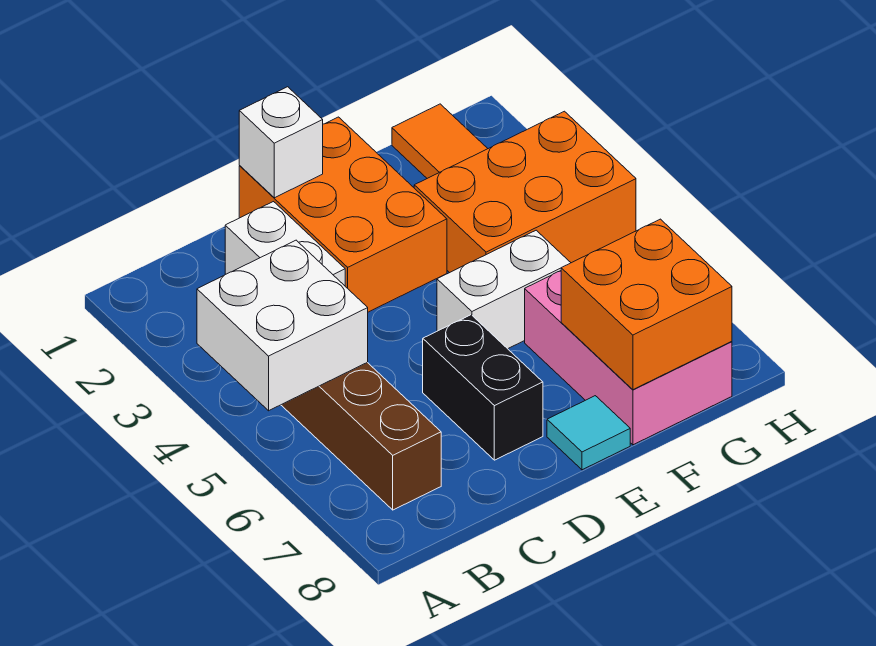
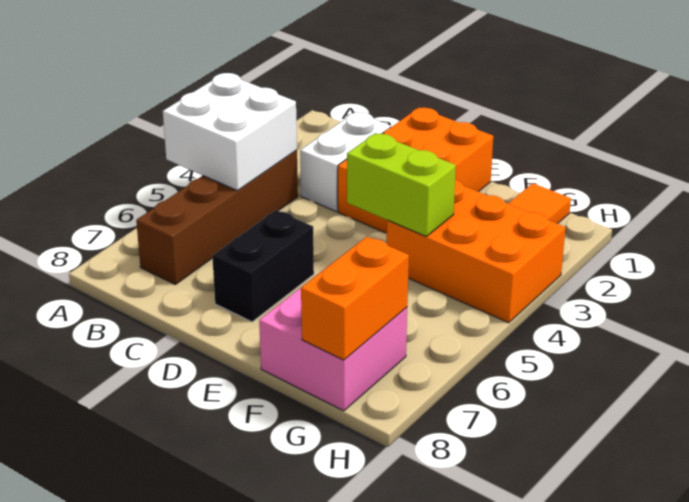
white brick D1 level 2 -> none
none -> lime brick E4:F4 level 2
white brick E5:F5 level 1 -> none
cyan tile E8 level 1 -> none
pink brick F6:G8 level 1 -> pink brick F7:G8 level 1
orange brick F7:G8 level 2 -> orange brick G7:G8 level 2

